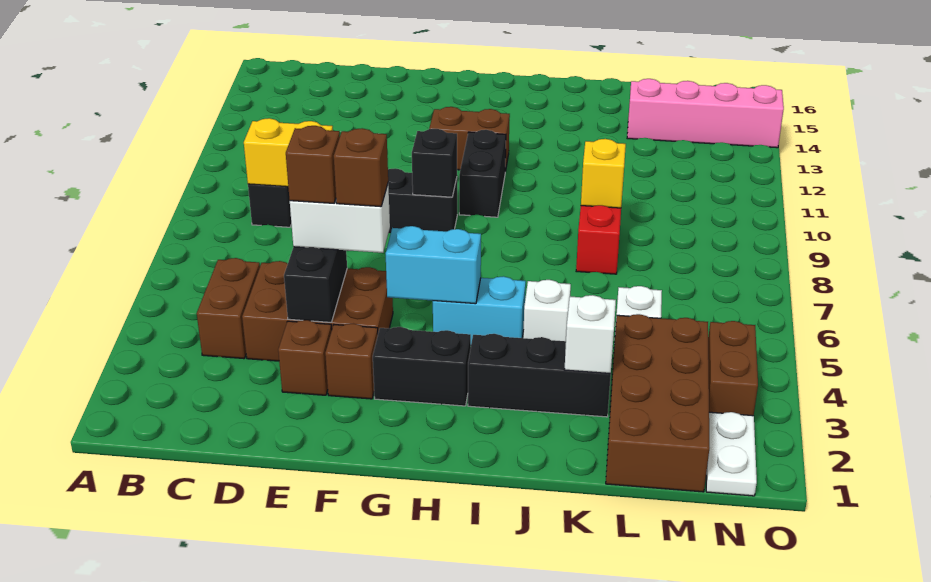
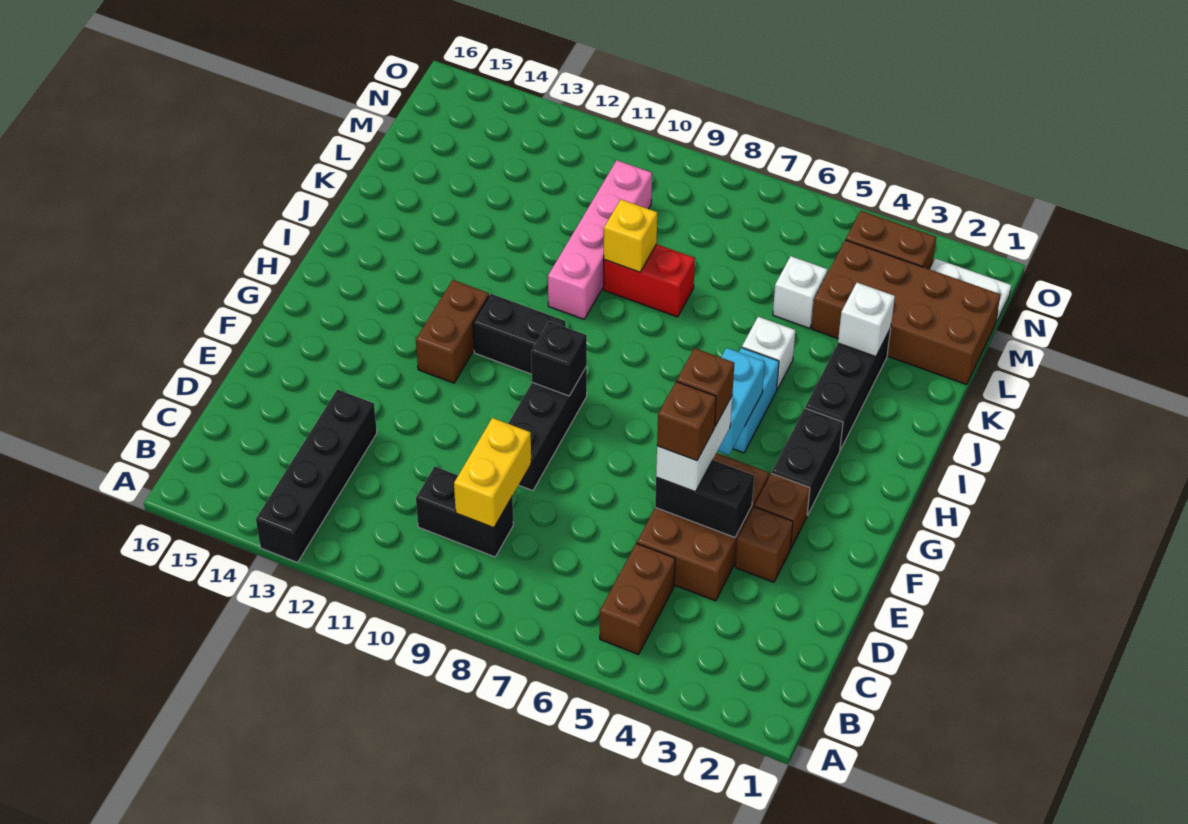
none -> black brick A13:D13 level 1
brown brick C4:C5 level 1 -> brown brick B5:C5 level 1
pink brick L14:O14 level 1 -> pink brick J10:M10 level 1

